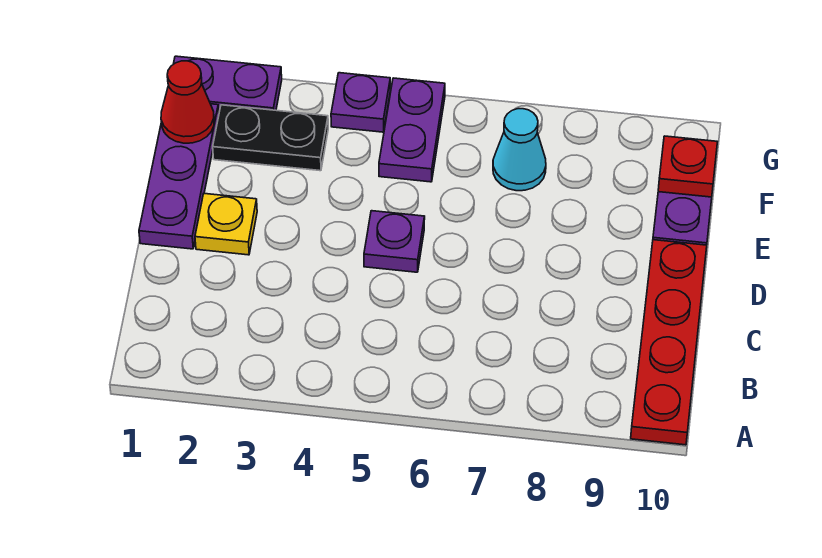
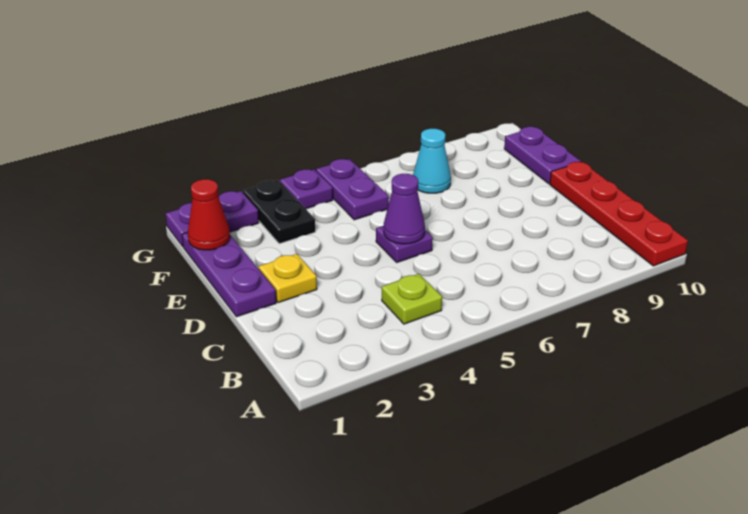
none -> lime plate B4 level 1
none -> purple cone D5 level 2
black plate F2:F3 level 1 -> black plate F3:G3 level 1
red plate F10 level 2 -> none

